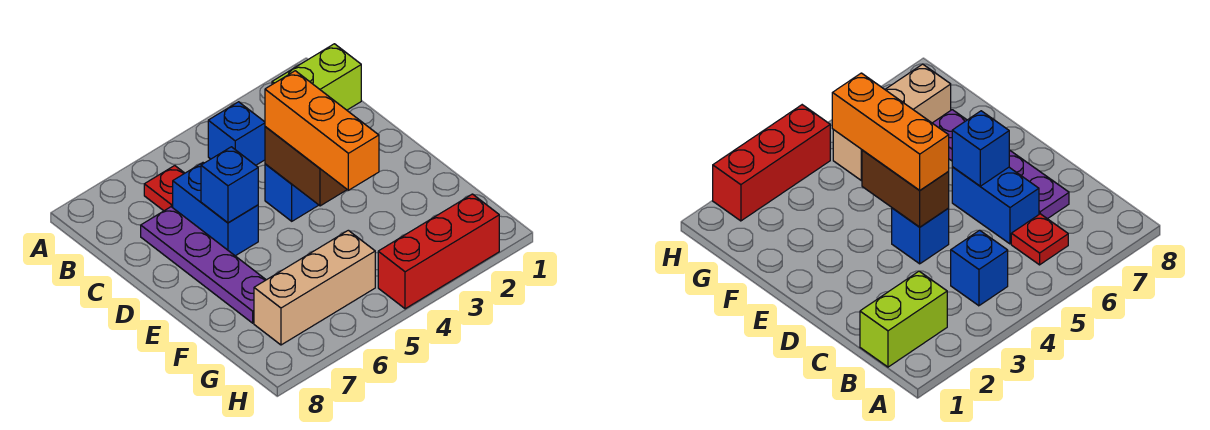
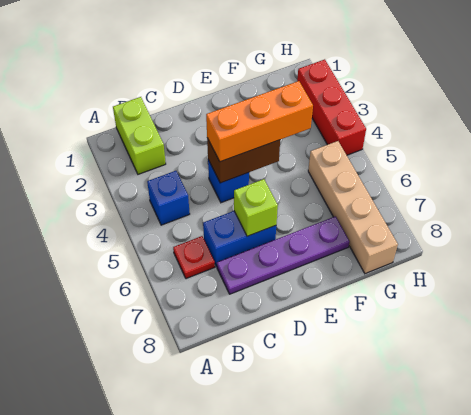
blue brick D6 level 2 -> lime brick D6 level 2
tan brick G5:G7 level 1 -> tan brick G5:G8 level 1

